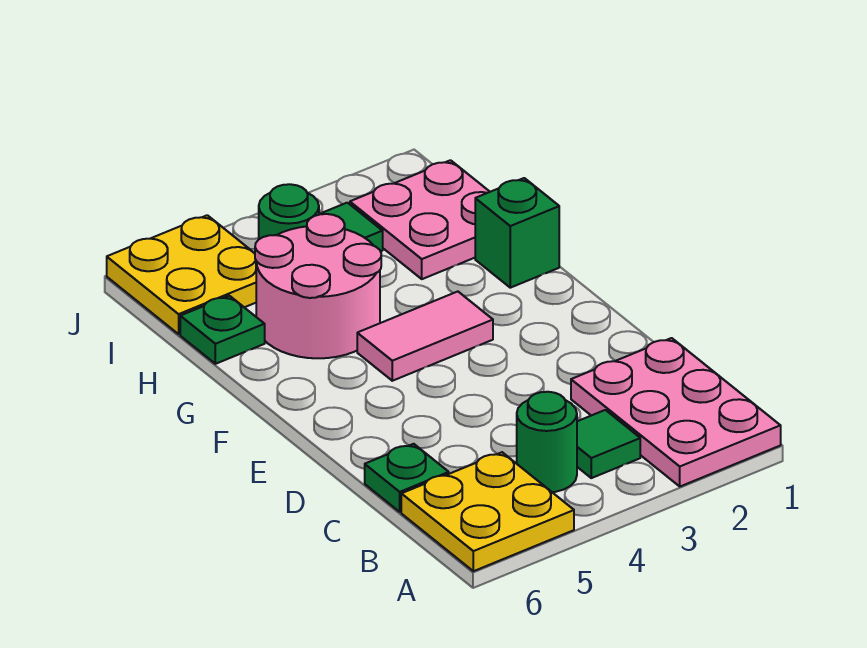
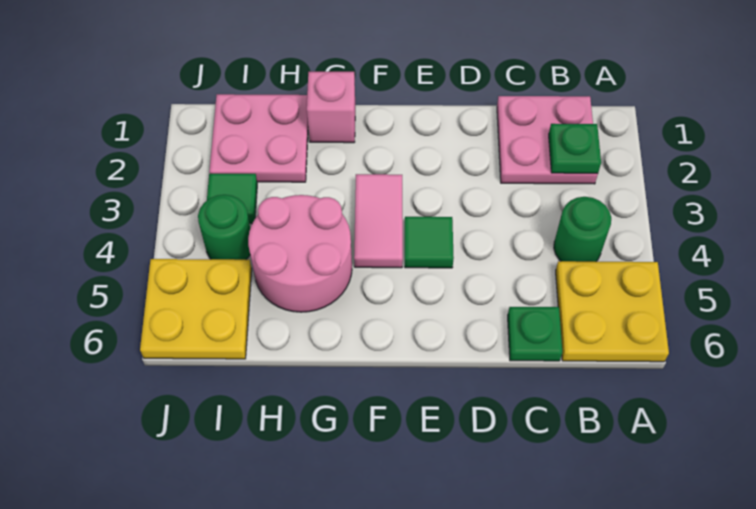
pink plate A1:C2 level 1 -> pink plate B1:C2 level 1
green tile B3 level 1 -> green tile E4 level 1
green brick G1 level 1 -> pink brick G1 level 1
green plate H6 level 1 -> green plate B2 level 2

